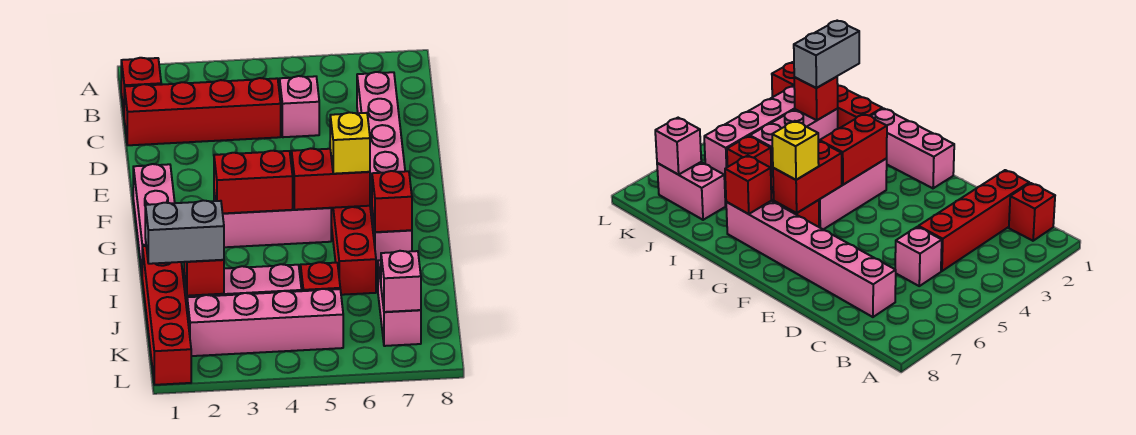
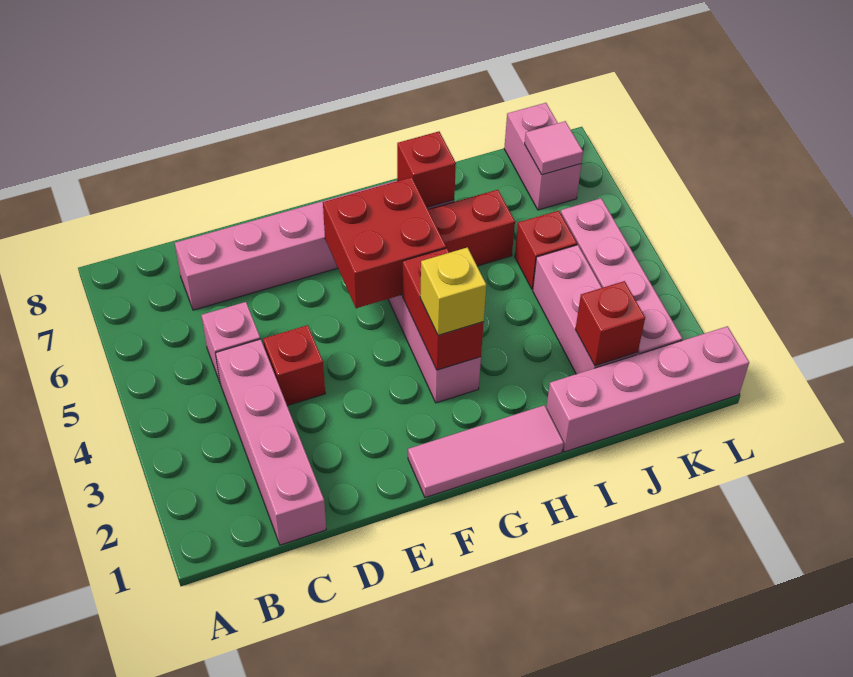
red brick B1 level 1 -> red brick D4 level 1
red brick C1:C4 level 1 -> pink brick C1:C4 level 1
pink brick F1:H1 level 1 -> pink tile F1:H1 level 1
red brick G5:G6 level 2 -> red brick F5:G6 level 2
yellow brick G6 level 3 -> yellow brick G3 level 3
red brick I1:L1 level 1 -> pink brick I1:L1 level 1
grey brick J1:J2 level 3 -> none
pink brick J7:K7 level 1 -> pink brick K7:K8 level 1
pink brick K7 level 2 -> pink tile K7 level 2

